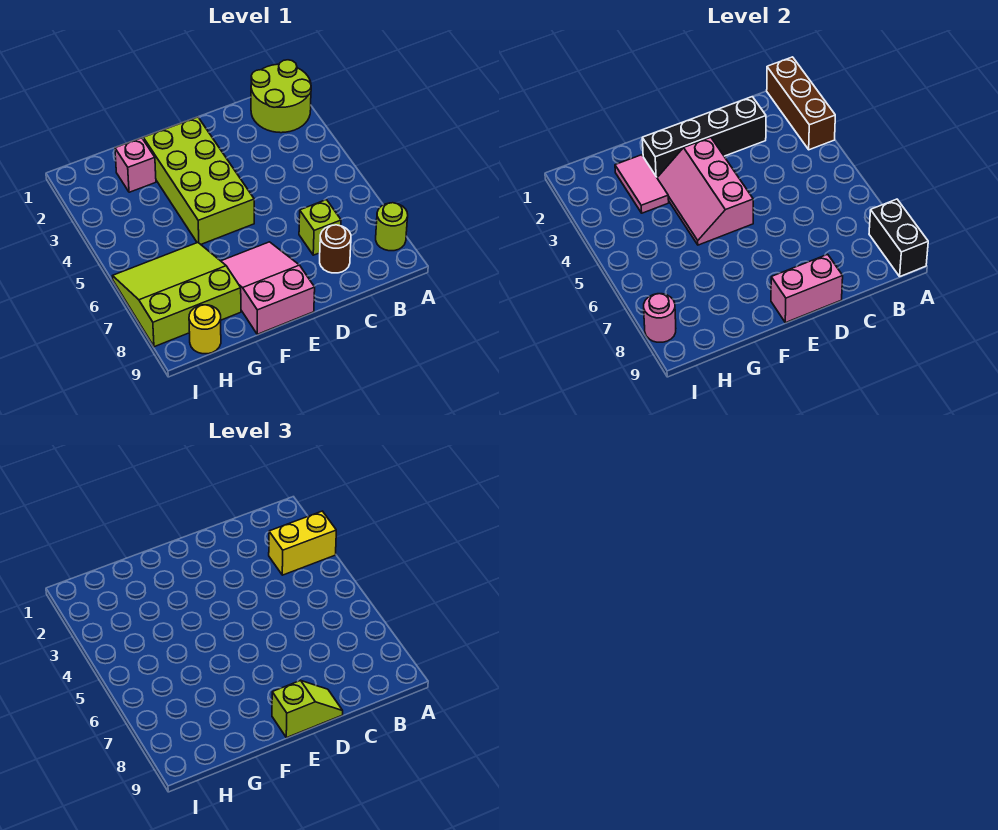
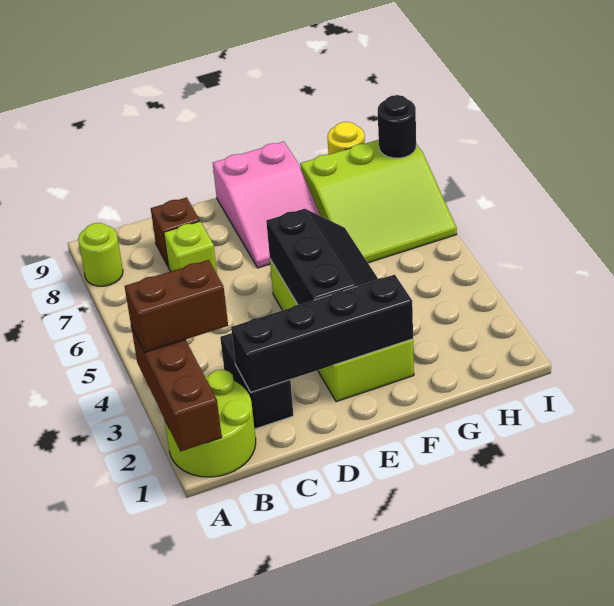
yellow brick A3:B3 level 3 -> brown brick A3:B3 level 3
black brick A8:A9 level 2 -> black brick C2:C3 level 1
brown round brick C8 level 1 -> brown brick C8 level 1
pink brick D9:E9 level 2 -> none
lime slope D9:E9 level 3 top E -> none
pink slope E3:F5 level 2 top E -> black slope E3:F5 level 2 top E
pink brick G2 level 1 -> none
pink tile G2:G3 level 2 -> none
pink round brick I8 level 2 -> black round brick I8 level 2

